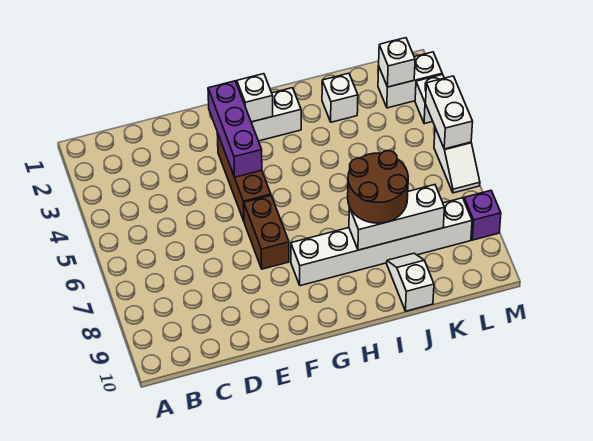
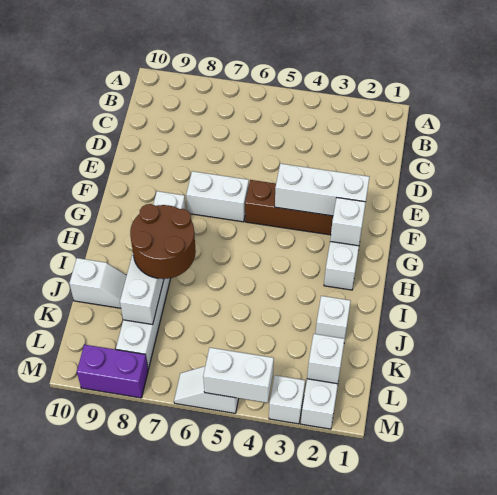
purple brick F2:F4 level 2 -> white brick F2:F4 level 2
brown brick F6:F7 level 1 -> white brick F6:F7 level 1
purple brick M8 level 1 -> purple brick M8:M9 level 1

